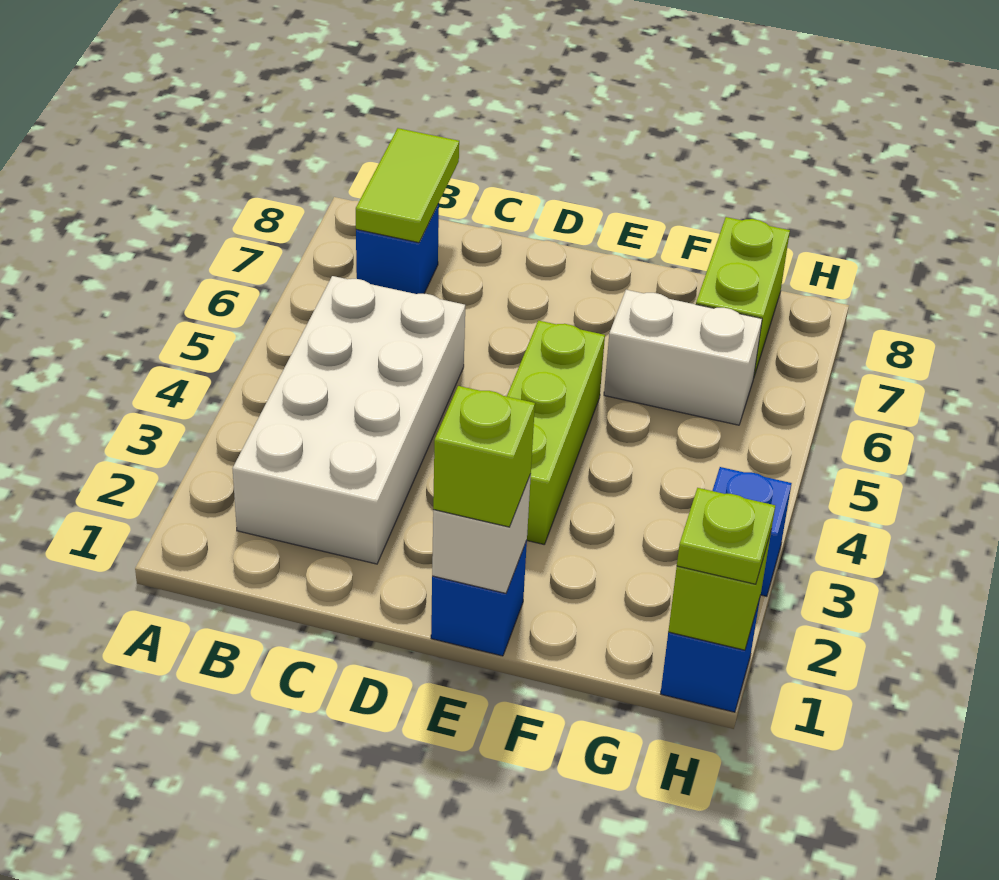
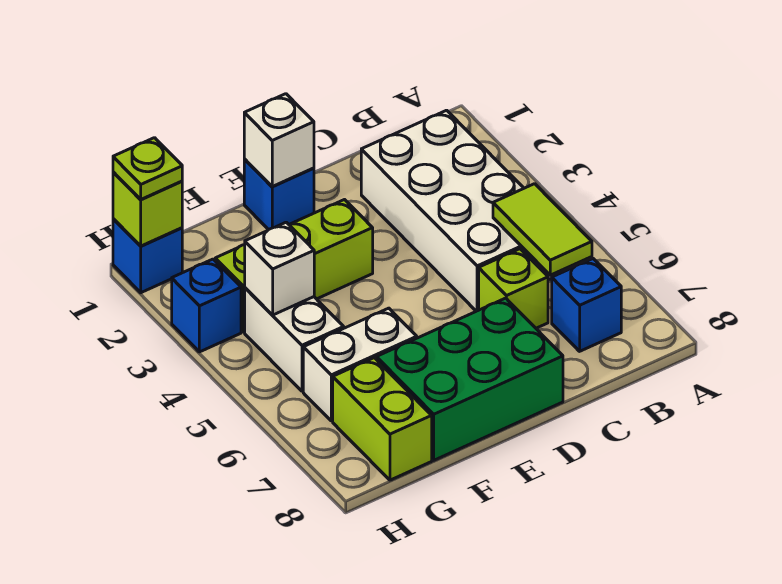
lime tile B7:B8 level 2 -> lime tile B5:B6 level 2
none -> green brick D7:F8 level 1
lime brick E1 level 3 -> lime brick C6 level 1
lime brick E3:E5 level 1 -> lime brick E3:G3 level 1
none -> white brick G4:G5 level 1
none -> white brick G4 level 2

